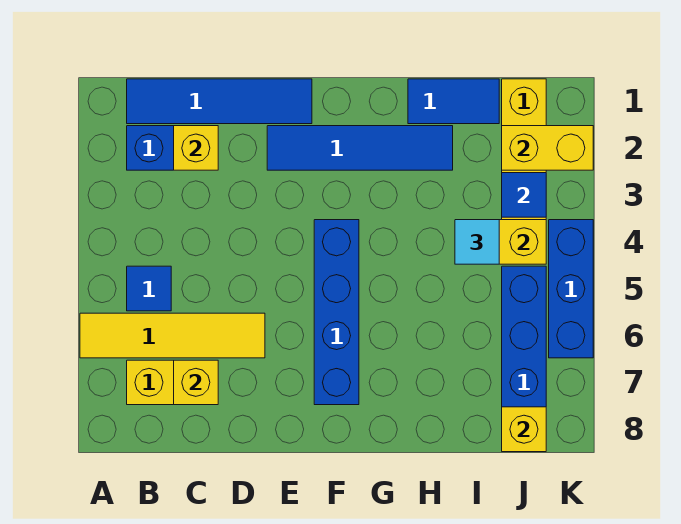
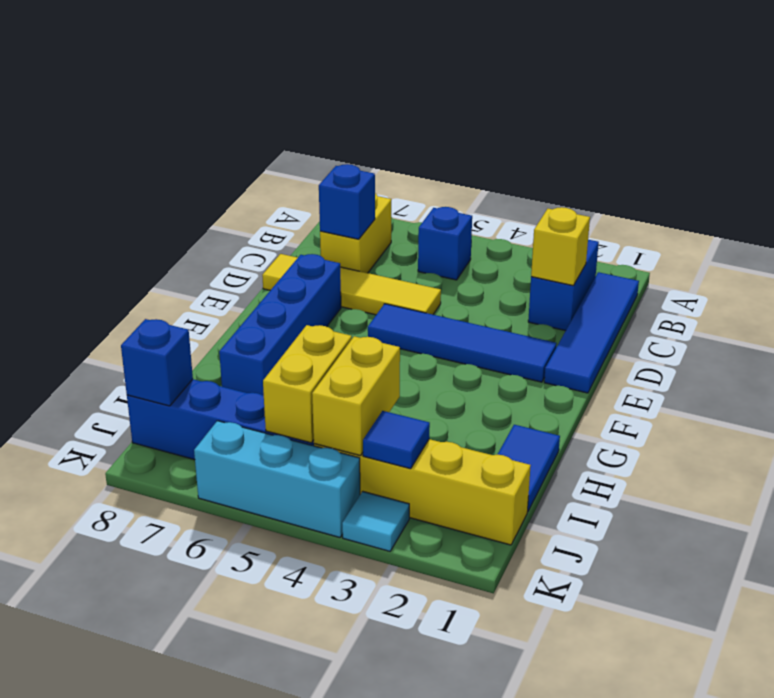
yellow tile A6:D6 level 1 -> yellow tile D5:D8 level 1
blue tile B5 level 1 -> blue brick B5 level 1
yellow brick C7 level 2 -> blue brick C7 level 2
blue tile E2:H2 level 1 -> blue tile E2:E5 level 1
blue brick F4:F7 level 1 -> blue brick E7:H7 level 1
cyan tile I4 level 3 -> cyan tile K3 level 1
yellow brick J2:K2 level 2 -> yellow brick I5:J5 level 2
yellow brick J8 level 2 -> blue brick J8 level 2
blue brick K4:K6 level 1 -> cyan brick K4:K6 level 1

